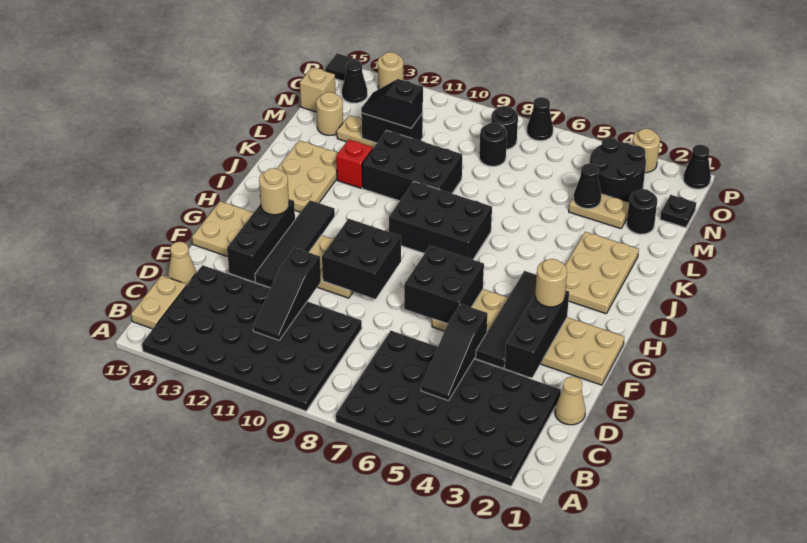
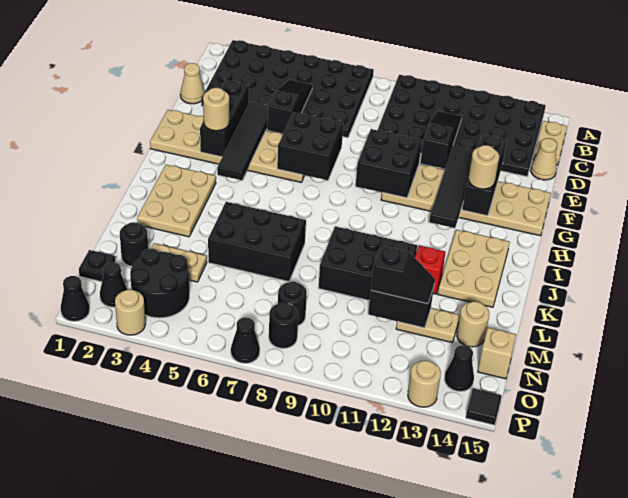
black brick I7:J9 level 1 -> black brick K5:L7 level 1
black cone M4 level 2 -> black cone O2 level 1

